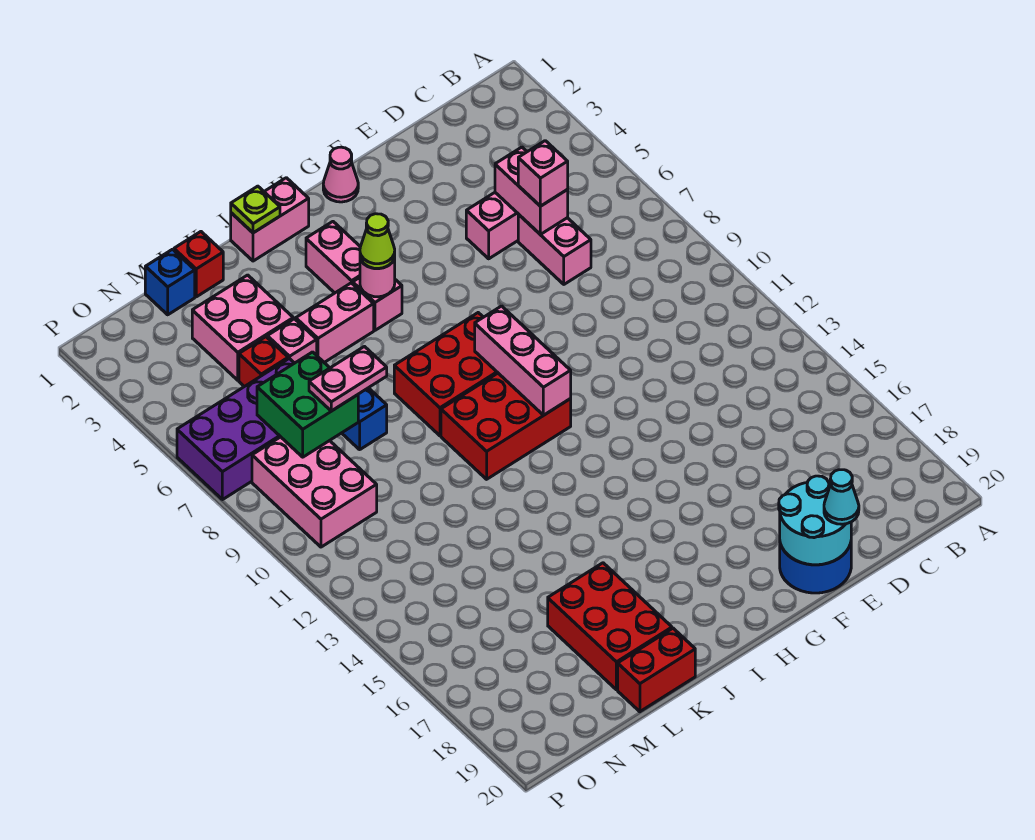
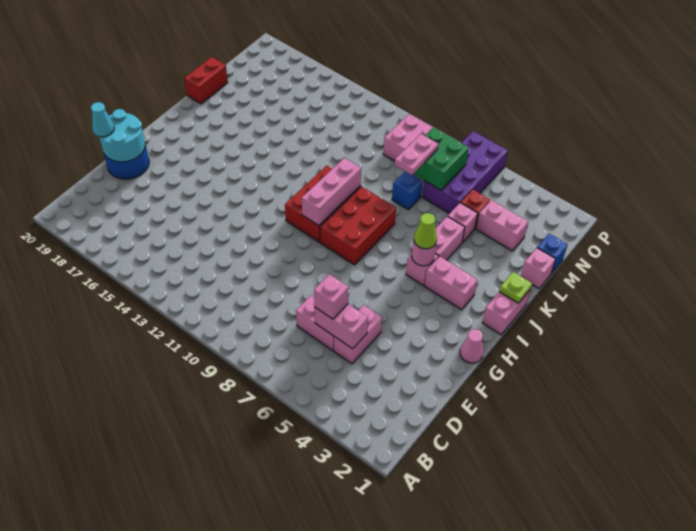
pink brick H9:H11 level 2 -> pink brick H10:J10 level 2
red brick K17:L19 level 1 -> none
red brick L1 level 1 -> pink brick L1 level 1
pink brick L3:M4 level 1 -> pink brick M3:M4 level 1

